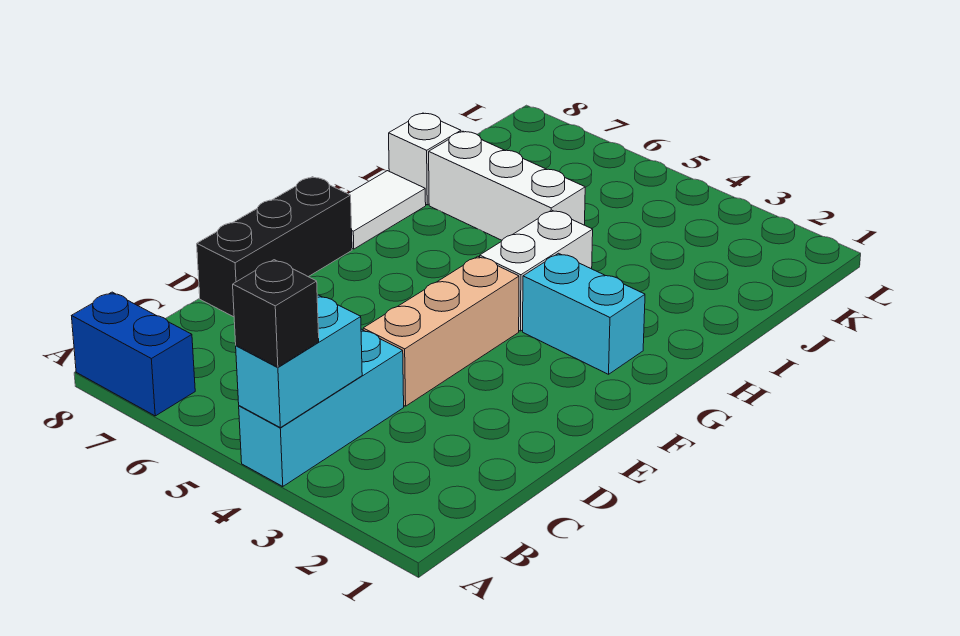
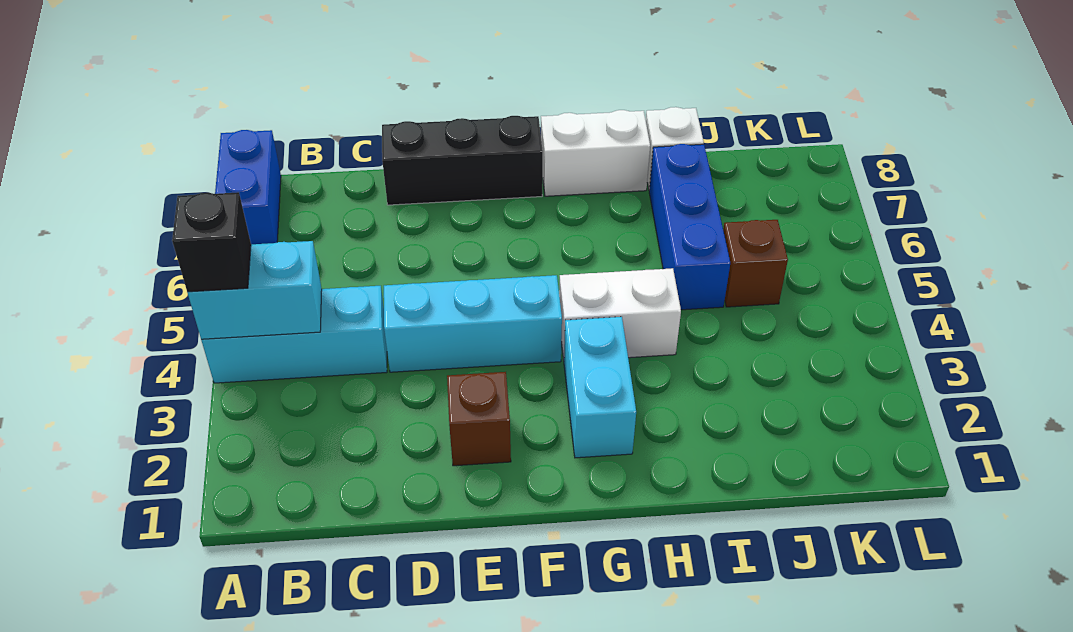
tan brick D4:F4 level 1 -> cyan brick D4:F4 level 1
none -> brown brick E2 level 1
white tile G8:H8 level 1 -> white brick G8:H8 level 1
white brick I5:I7 level 1 -> blue brick I5:I7 level 1
none -> brown brick J5 level 1

